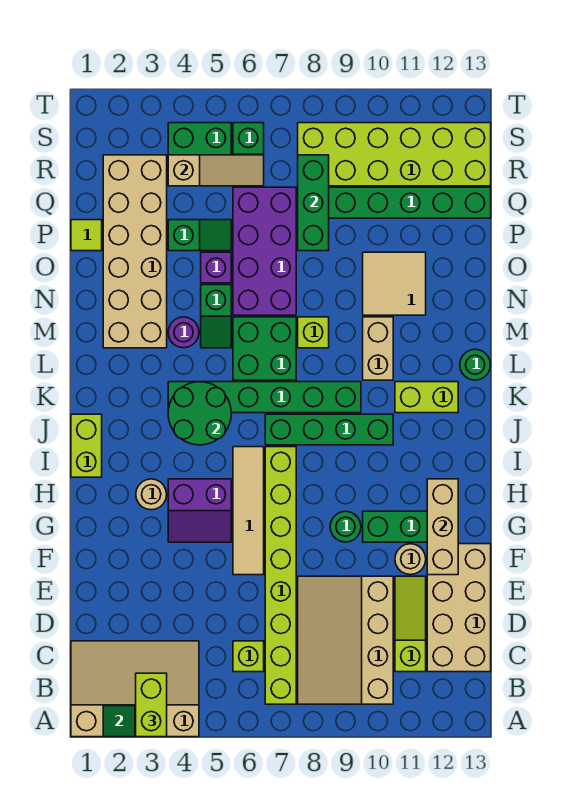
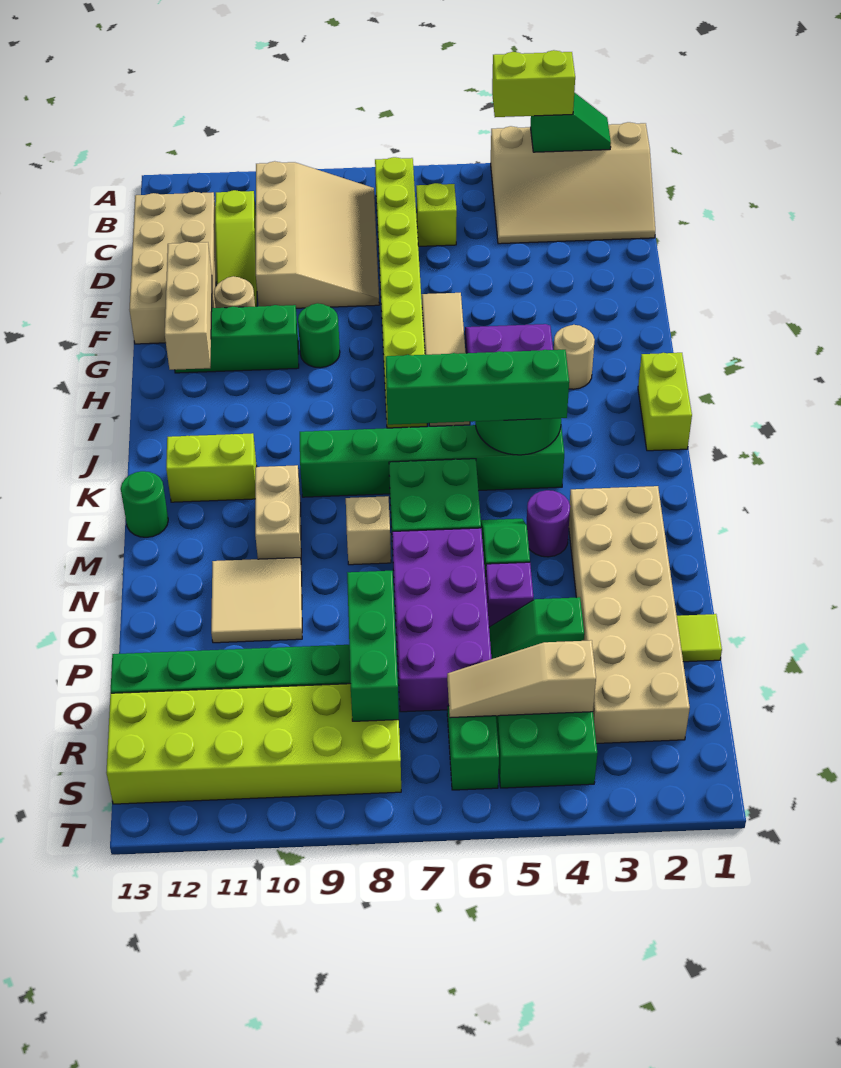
lime brick A3:B3 level 3 -> lime brick A3:A4 level 3
green brick J7:J10 level 1 -> green brick K4:K7 level 3
lime brick M8 level 1 -> tan brick M8 level 1

